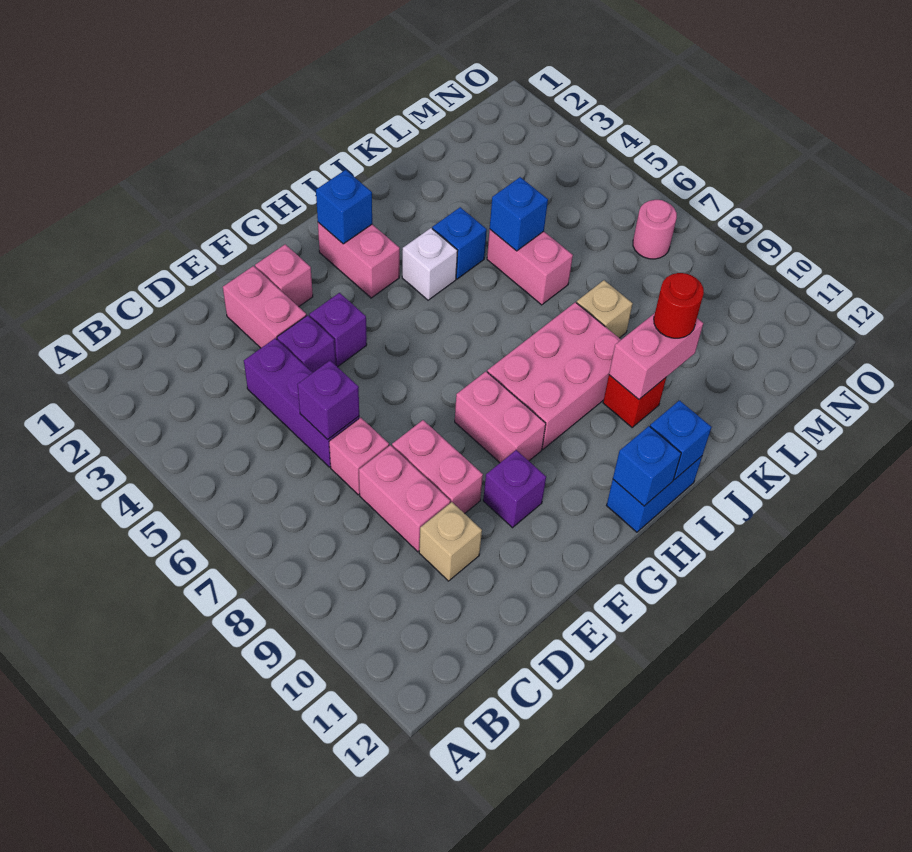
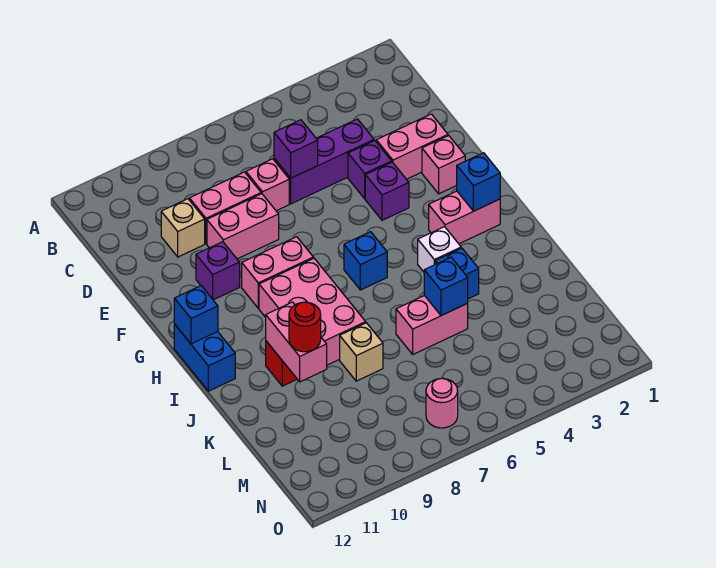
blue brick I12 level 2 -> blue brick H6 level 1

